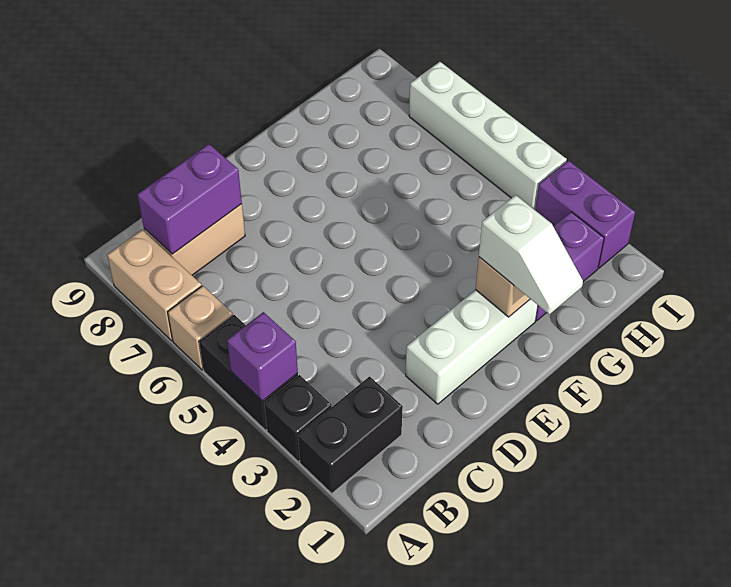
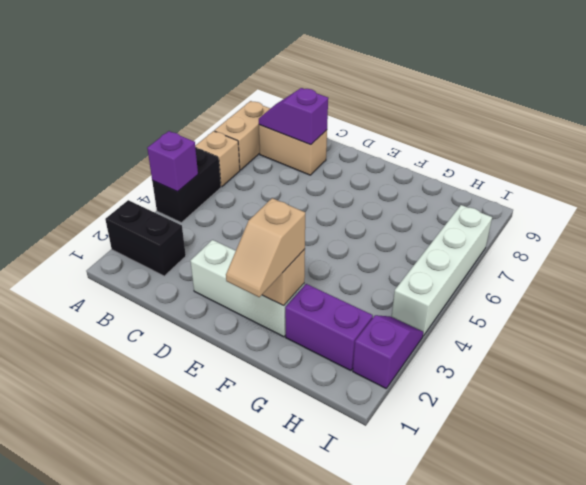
black brick A3 level 1 -> none
purple brick B8:C8 level 2 -> purple slope B8:C8 level 2 top C
white slope F1:F2 level 3 top 2 -> tan slope F1:F2 level 3 top 2
purple brick I2:I3 level 1 -> purple slope I2:I3 level 1 top 2

